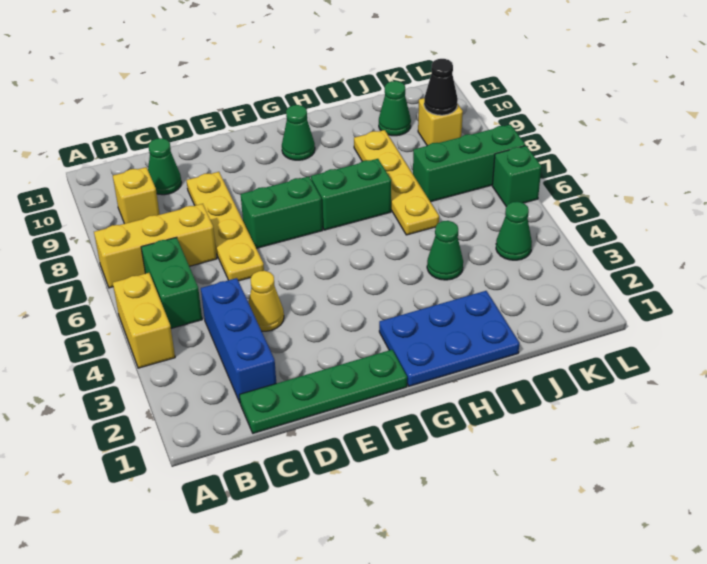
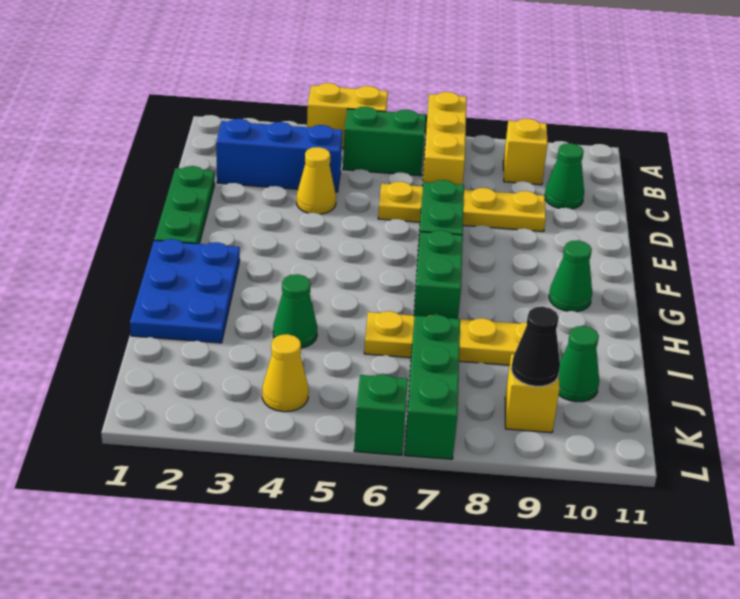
green plate C1:F1 level 1 -> green plate D1:F1 level 1
green cone K4 level 1 -> yellow cone K4 level 1

